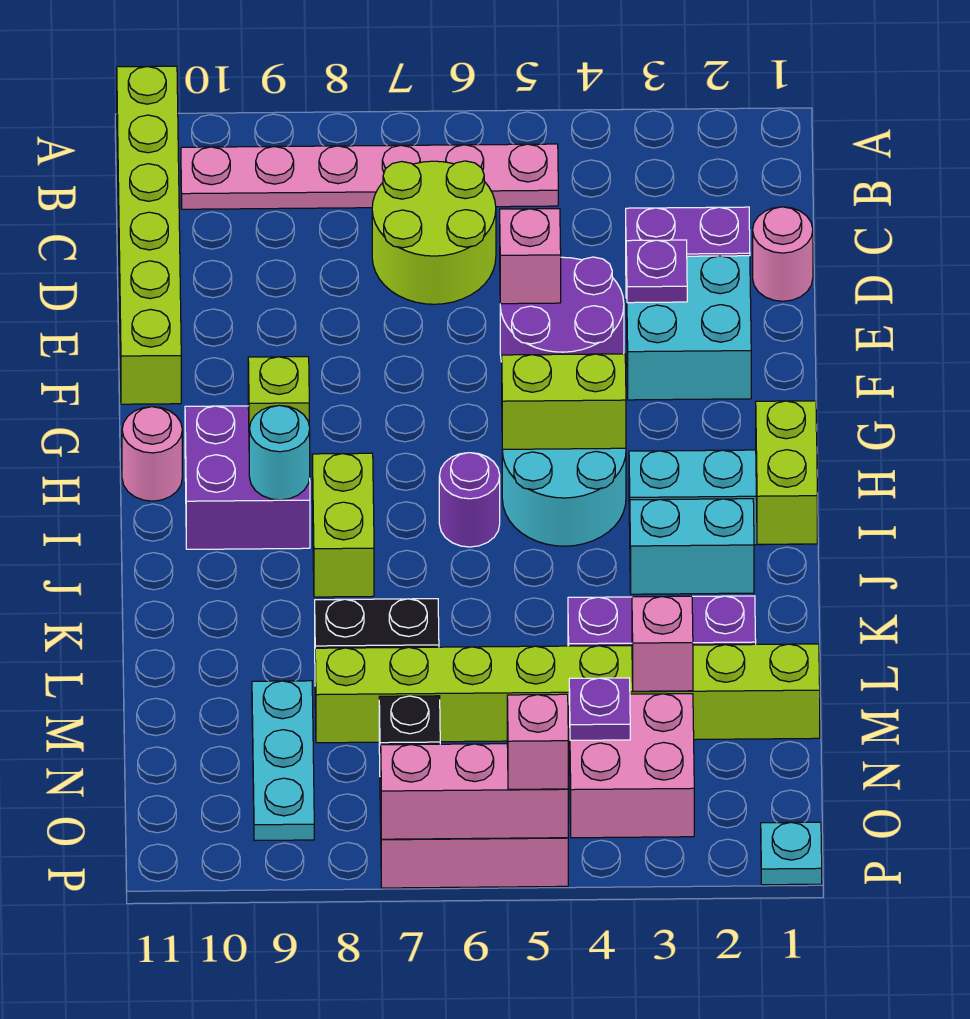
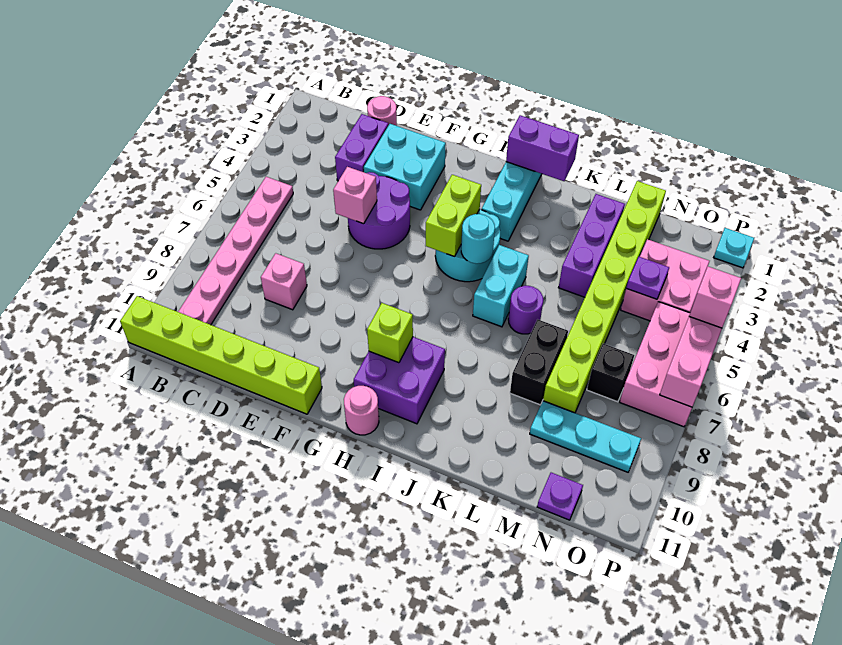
lime round brick C6:D7 level 1 -> none
purple plate E3 level 2 -> purple plate N11 level 1
lime brick I1:J1 level 2 -> purple brick I1:J1 level 2
purple round brick I6 level 1 -> purple round brick K6 level 1
lime brick I8:J8 level 1 -> none
cyan round brick I9 level 2 -> cyan round brick I5 level 2
cyan brick J2:J3 level 1 -> cyan brick J5:J6 level 1
pink brick M3 level 2 -> pink brick D8 level 1

